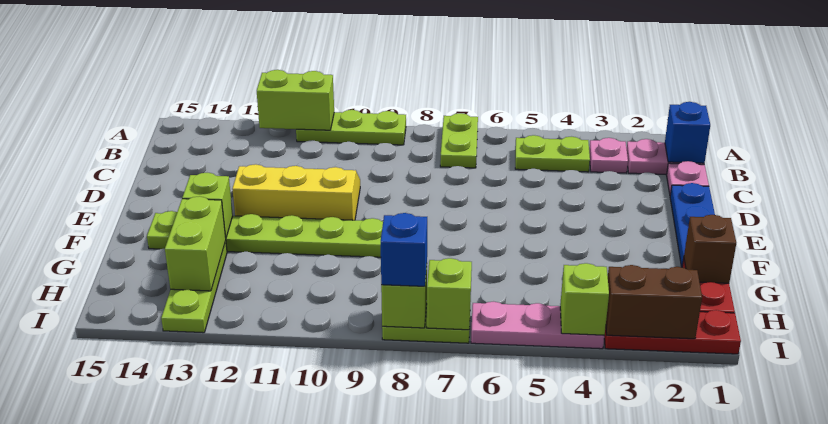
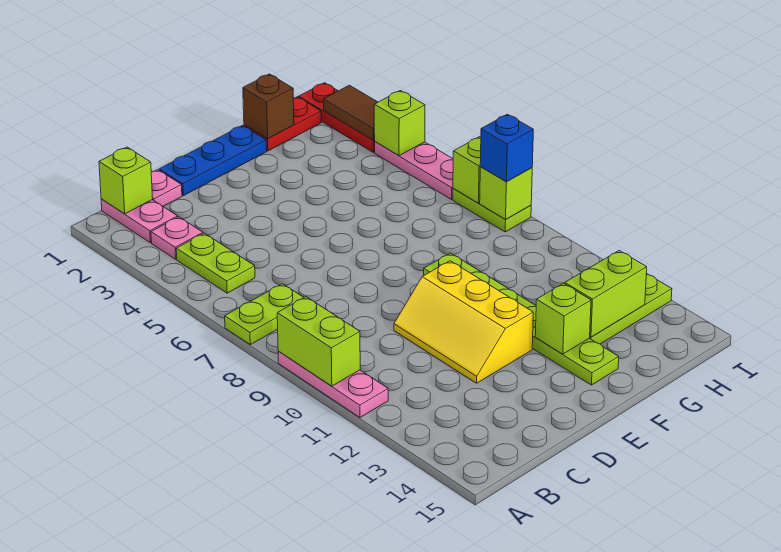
lime plate A9:A11 level 1 -> pink plate A9:A11 level 1
lime brick A11:A12 level 2 -> lime brick A9:A10 level 2
blue brick B1 level 2 -> lime brick B1 level 2
brown brick I2:I3 level 2 -> brown tile I2:I3 level 2

